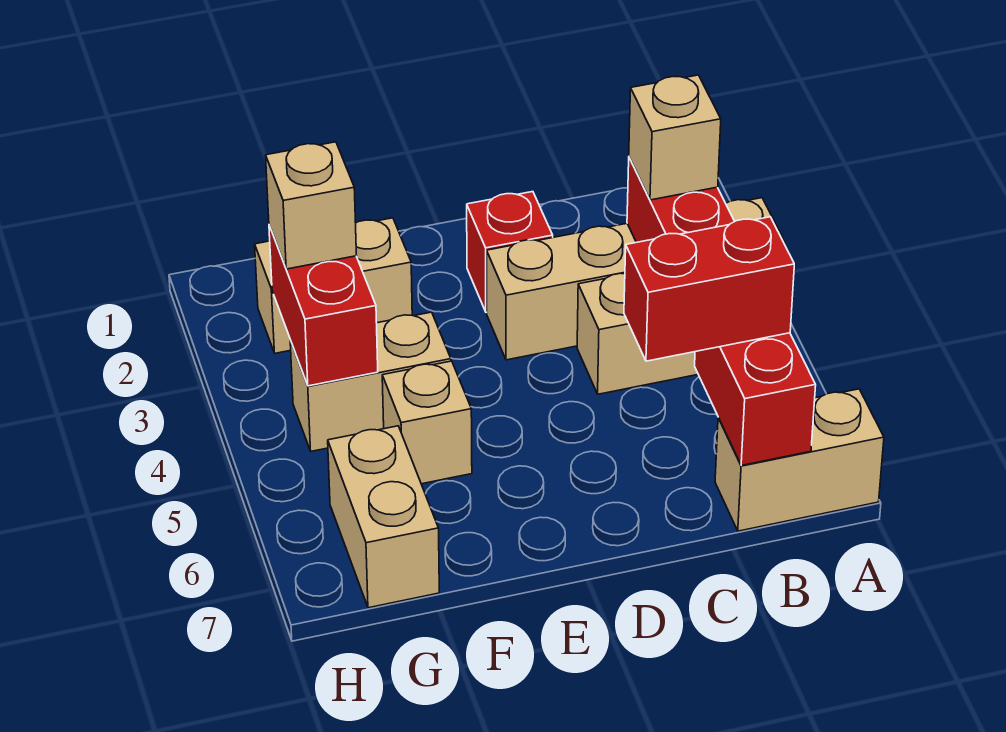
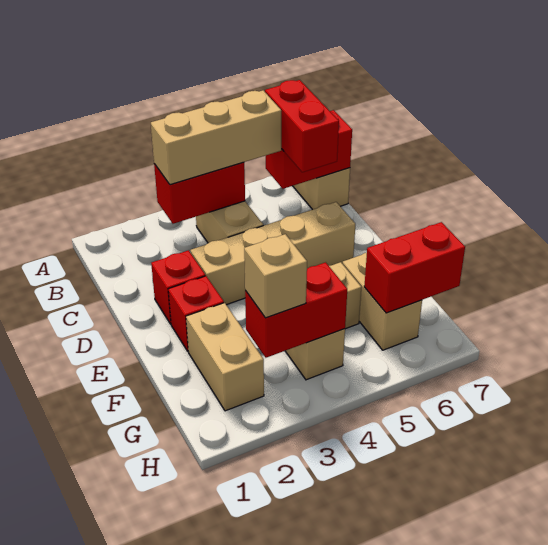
tan brick A3:D3 level 1 -> tan brick D3:D6 level 1
tan brick B3 level 3 -> tan brick B3:B5 level 3
none -> red brick E2 level 1
tan brick G6:G7 level 1 -> tan brick F6:G6 level 1
none -> red brick G6:G7 level 2

